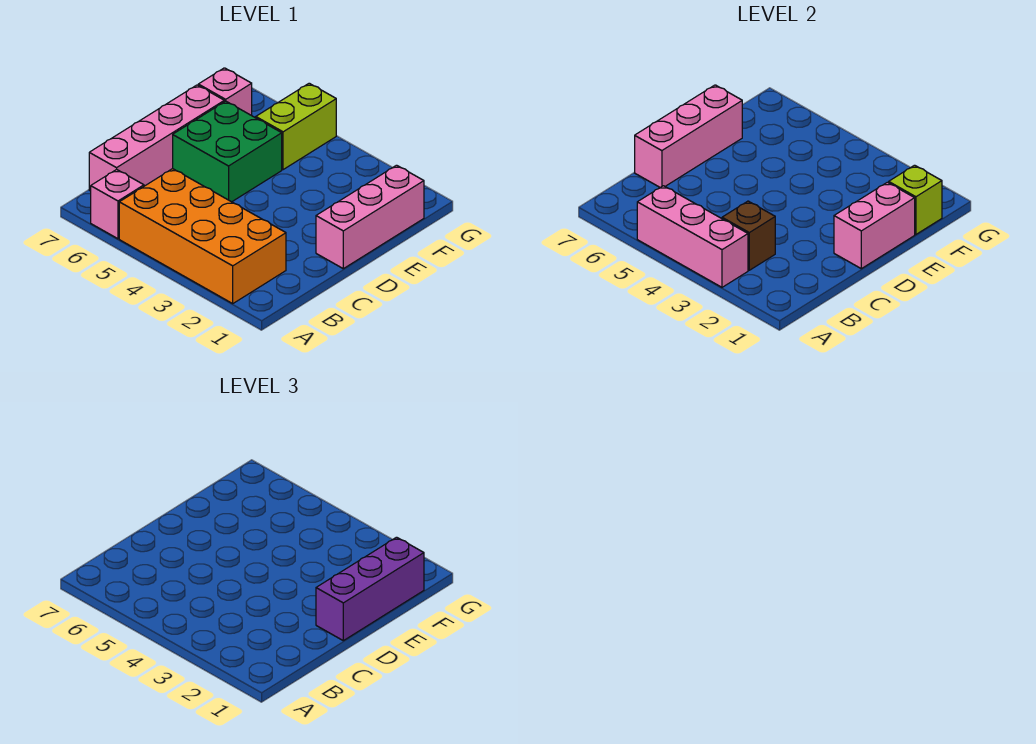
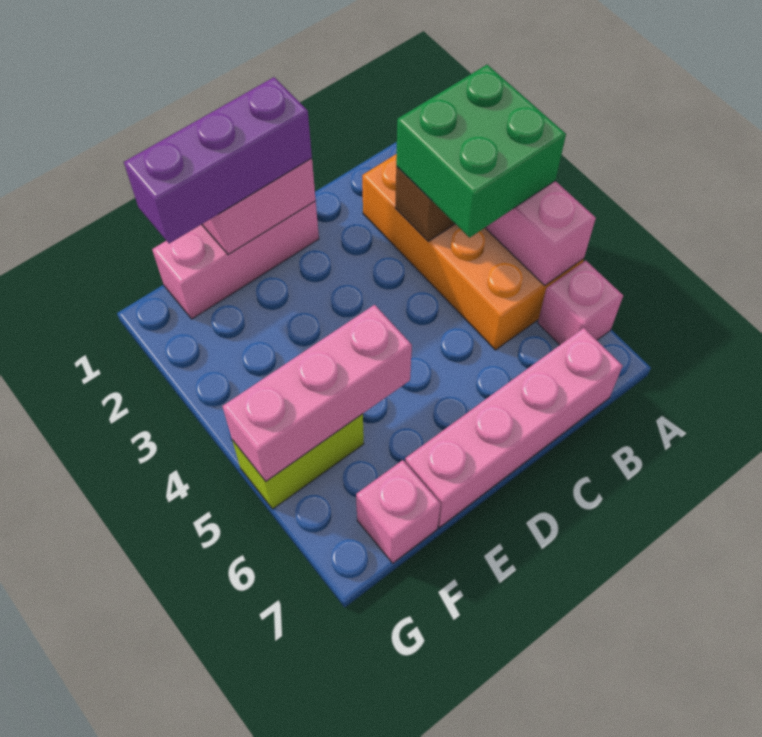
pink brick C7:E7 level 2 -> pink brick E5:G5 level 2
green brick D5:E6 level 1 -> green brick A3:B4 level 3
lime brick F1 level 2 -> none

